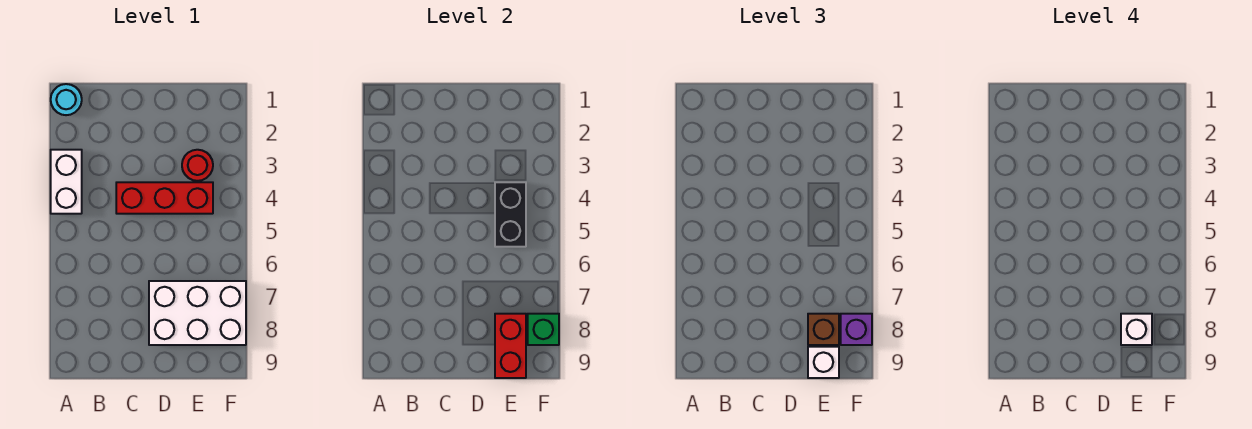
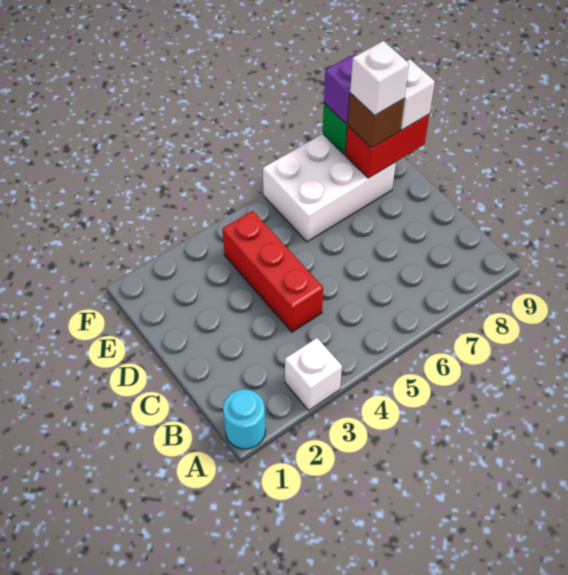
white brick A3:A4 level 1 -> white brick A3 level 1
white brick D7:F8 level 1 -> white brick E6:F8 level 1
red round brick E3 level 1 -> none
black brick E4:E5 level 2 -> none

